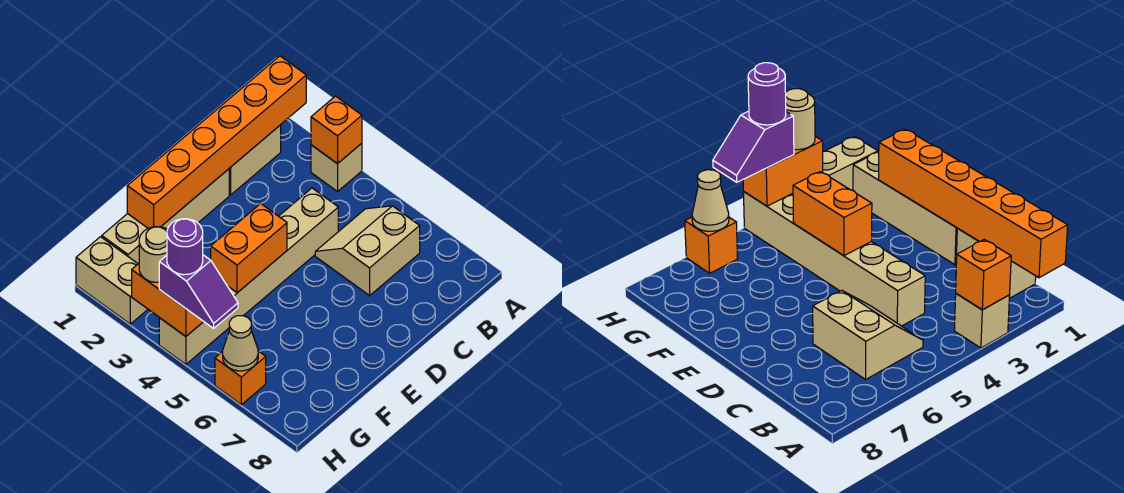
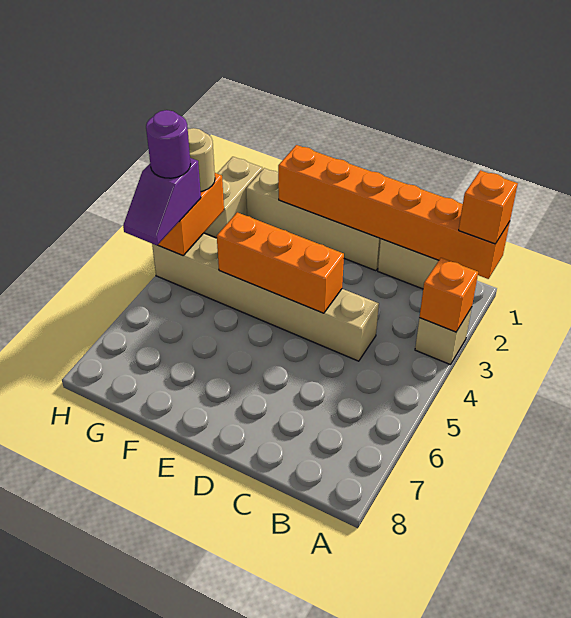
tan slope B5:C6 level 1 top 6 -> none
orange brick E4:F4 level 2 -> orange brick D4:F4 level 2
orange brick H6 level 1 -> orange brick A1 level 3
tan cone H6 level 2 -> none

